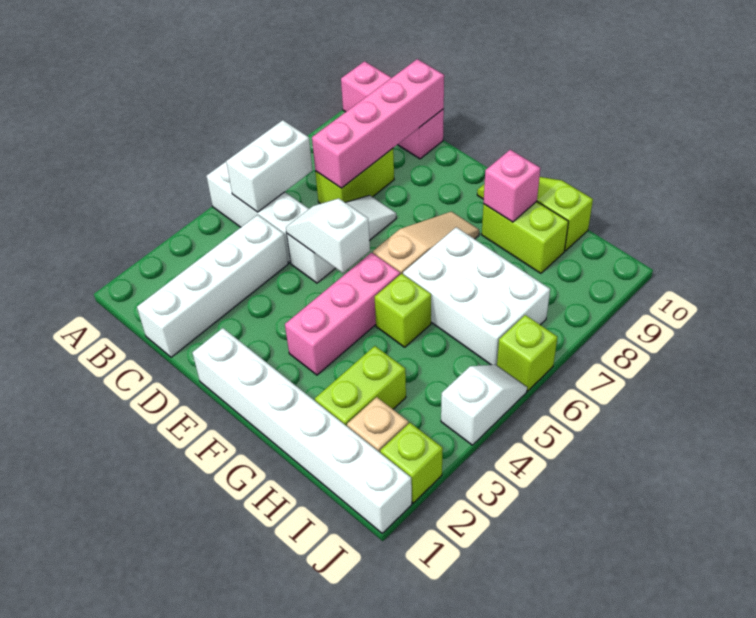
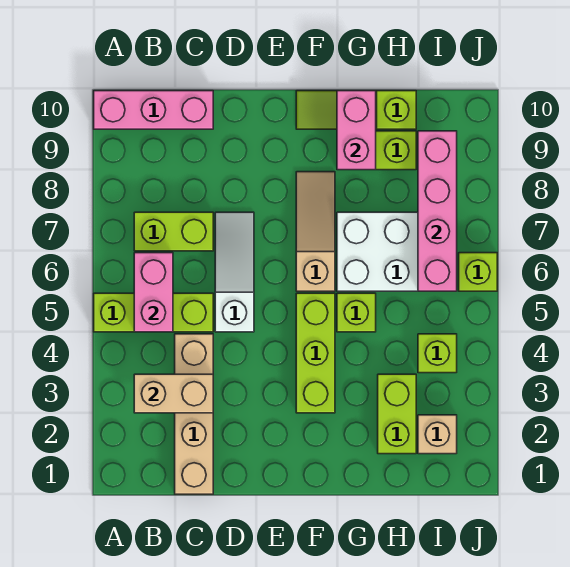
white brick A5:C5 level 1 -> lime brick A5:C5 level 1
none -> tan brick B3:C3 level 2
white brick B5:B6 level 2 -> pink brick B5:B6 level 2
white brick C1:C4 level 1 -> tan brick C1:C4 level 1
lime brick C7:C8 level 1 -> lime brick B7:C7 level 1
pink brick C7:C10 level 2 -> pink brick I6:I9 level 2
white slope D5:E5 level 2 top E -> none
white brick E1:J1 level 1 -> none
pink brick F3:F5 level 1 -> lime brick F3:F5 level 1
pink brick G9 level 2 -> pink brick G9:G10 level 2
lime brick J2 level 1 -> lime brick I4 level 1
white slope J4:J5 level 1 top 4 -> none

